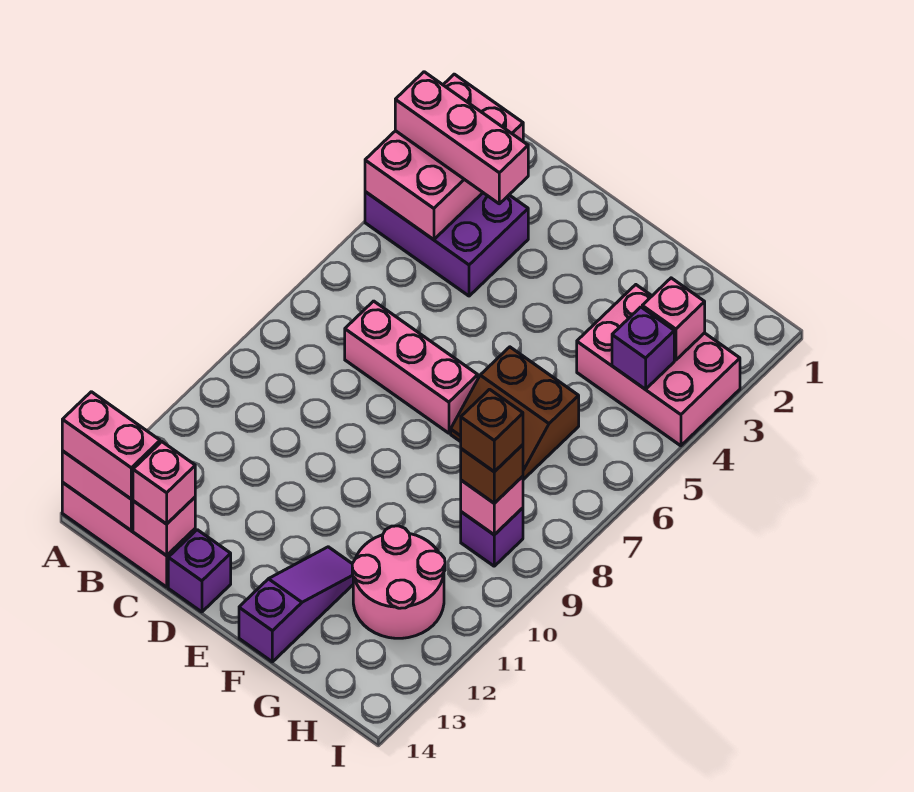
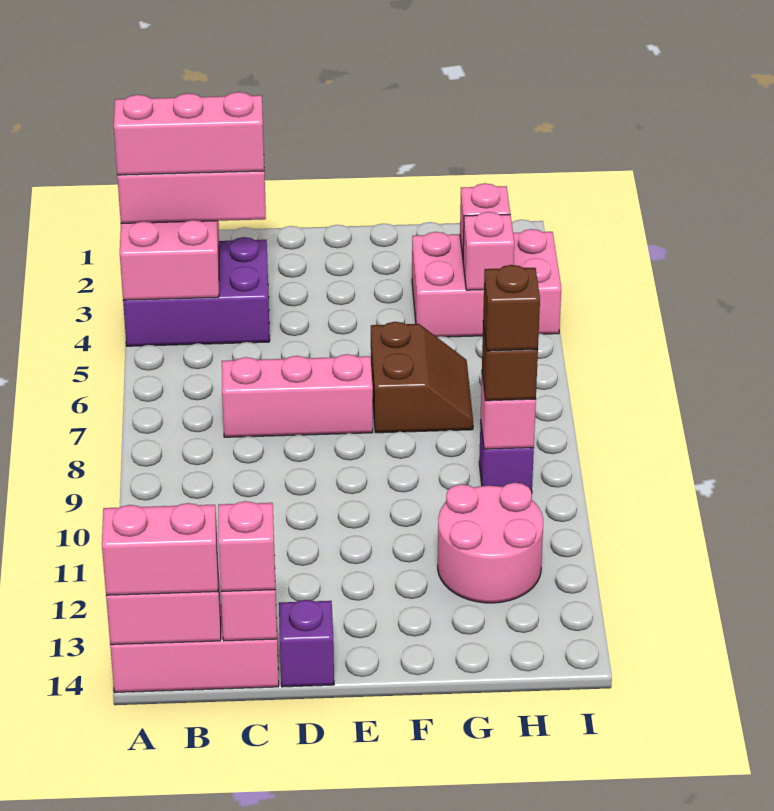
none -> pink brick A3:C3 level 4
brown slope F6:G7 level 1 top 6 -> brown slope F6:G7 level 1 top F
purple slope F12:F14 level 1 top 14 -> none
purple brick H4 level 2 -> pink brick H4 level 2

